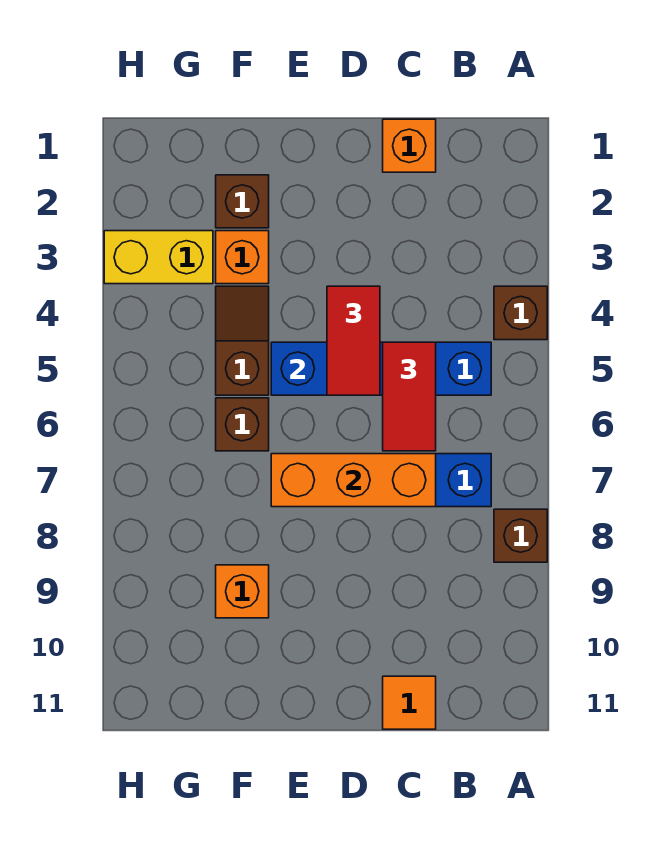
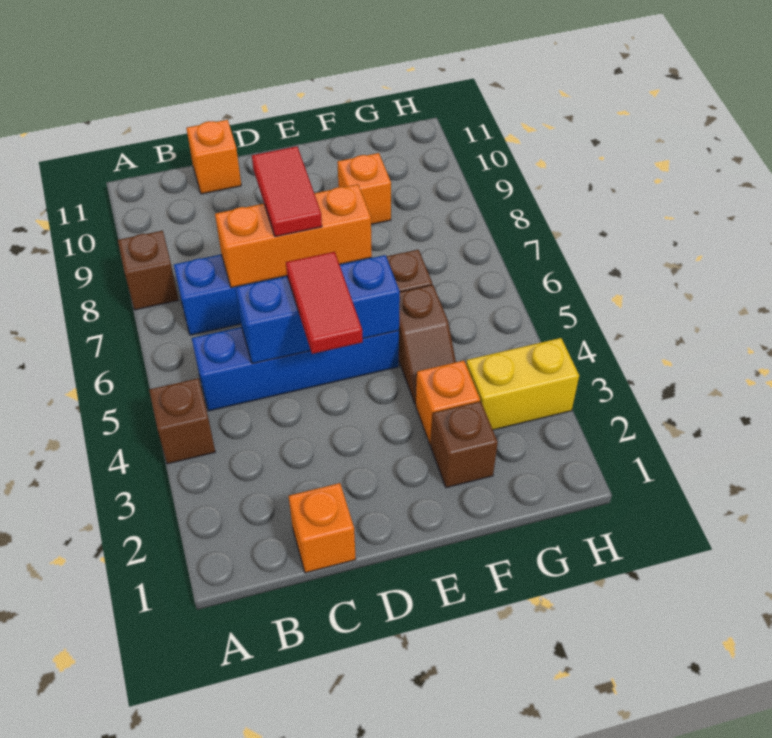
red tile C5:C6 level 3 -> red tile D7:D8 level 3
orange tile C11 level 1 -> orange brick C11 level 1

